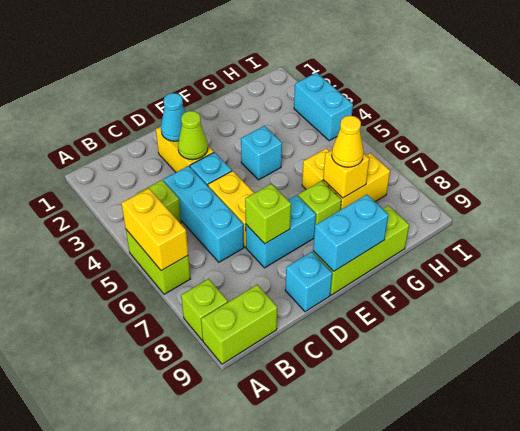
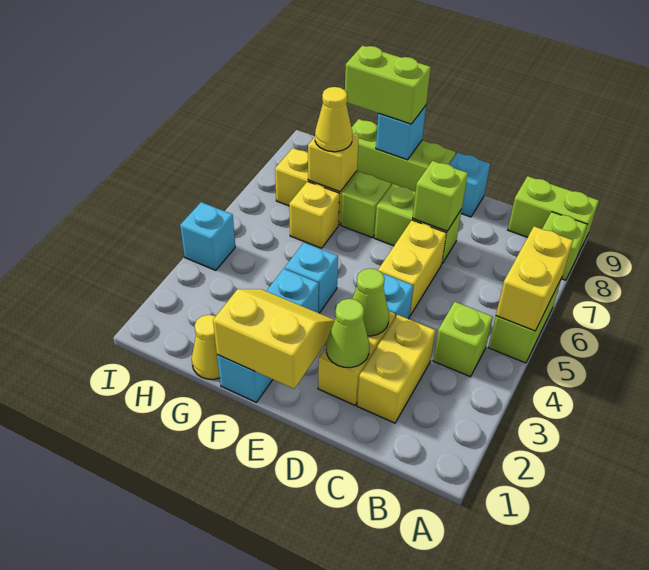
none -> yellow brick C2:C3 level 1
cyan brick C4:C6 level 1 -> cyan brick F1:F3 level 1
cyan cone D2 level 2 -> lime cone D2 level 2
cyan brick D7:E7 level 1 -> lime brick D7:E7 level 1
none -> yellow slope E1:F2 level 2 top 1
cyan brick E9:F9 level 2 -> cyan brick F9 level 2
none -> lime brick F9:G9 level 3
none -> yellow cone G1 level 1
cyan brick I3:I4 level 1 -> cyan brick I4 level 1

